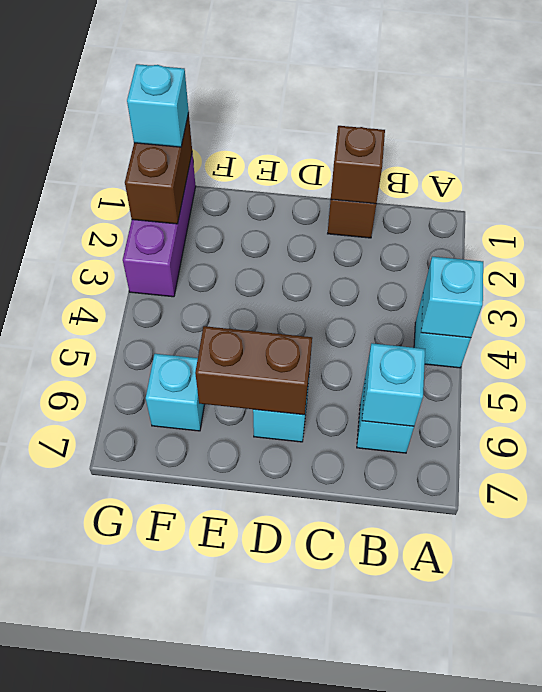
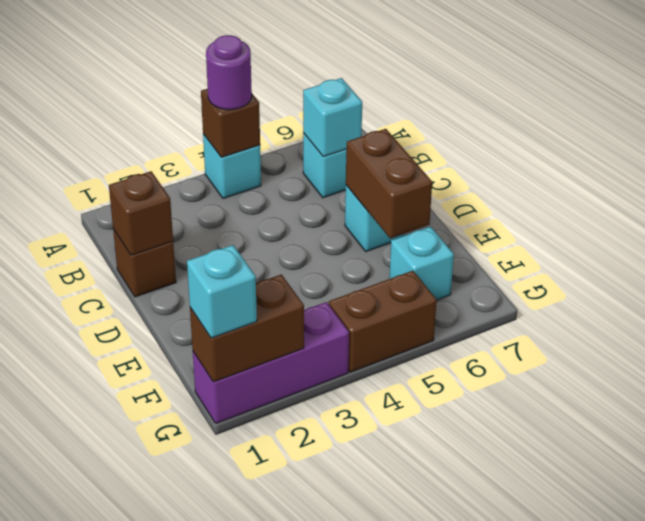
cyan brick A4 level 2 -> brown brick A4 level 2
none -> purple round brick A4 level 3
none -> brown brick G4:G5 level 1

